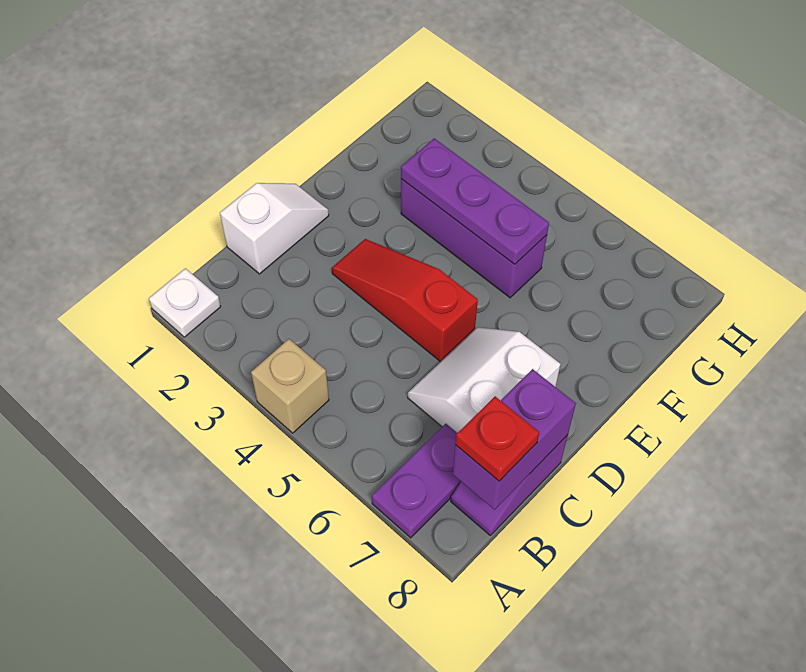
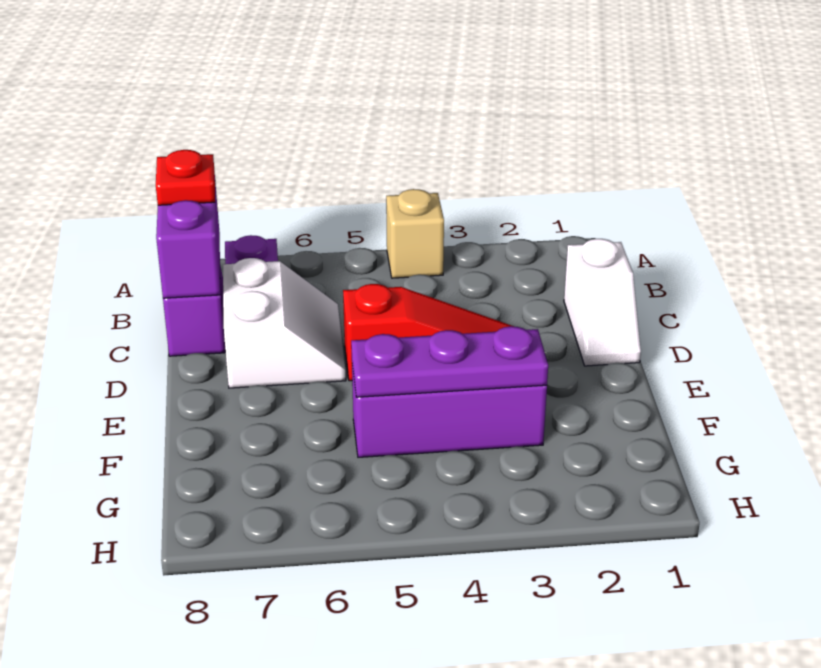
white plate A1 level 1 -> none

